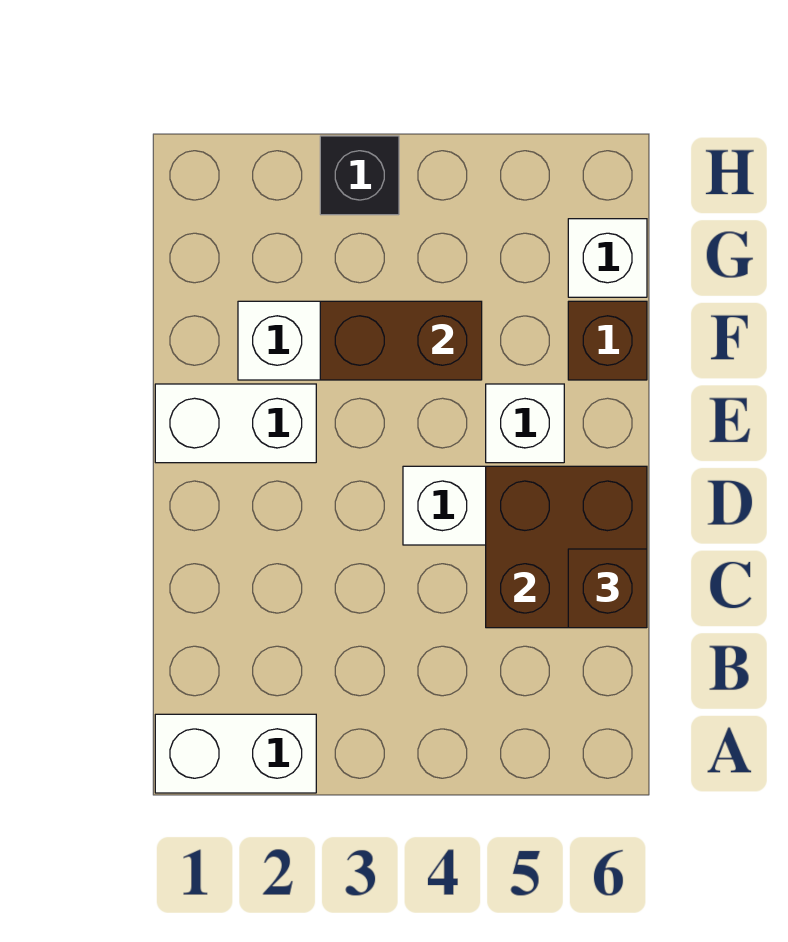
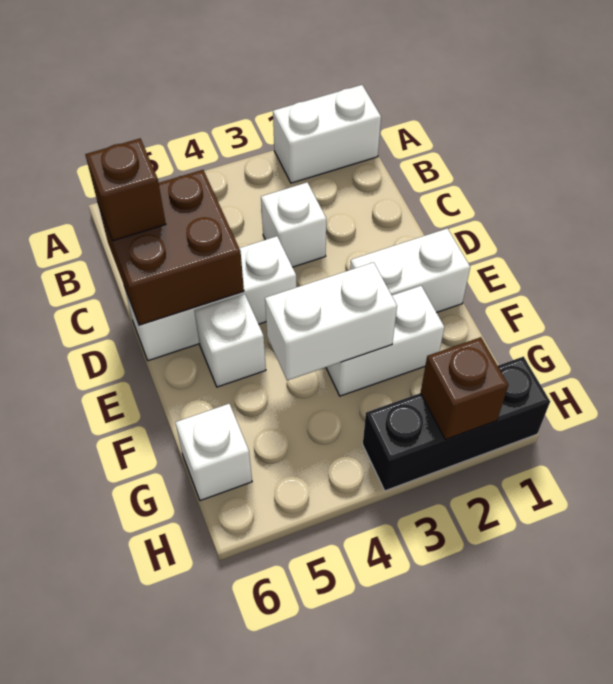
none -> white brick C3 level 1
brown brick F3:F4 level 2 -> white brick F3:F4 level 2
brown brick F6 level 1 -> brown brick H2 level 2
black brick H3 level 1 -> black brick H1:H3 level 1

